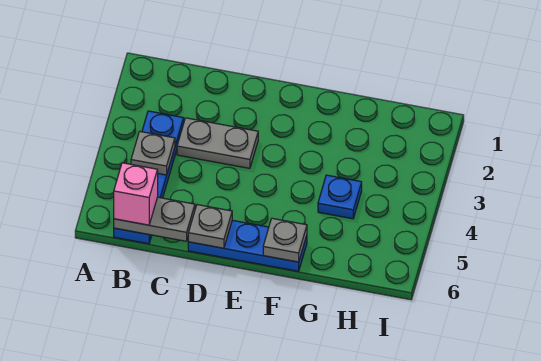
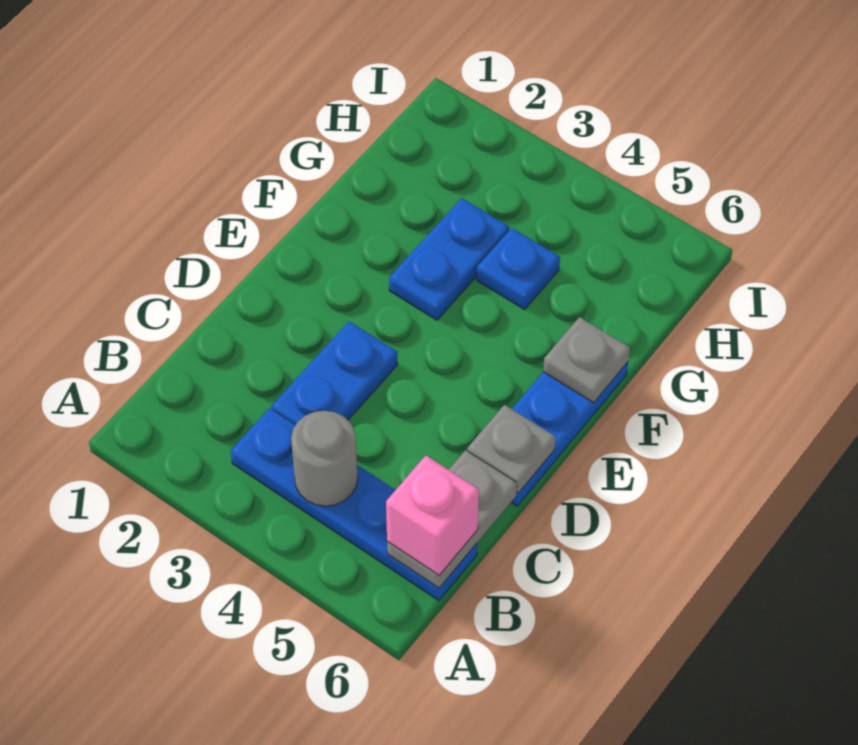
grey plate B4 level 2 -> grey round brick B4 level 2
grey plate C3:D3 level 1 -> blue plate C3:D3 level 1
none -> blue plate F3:G3 level 1

